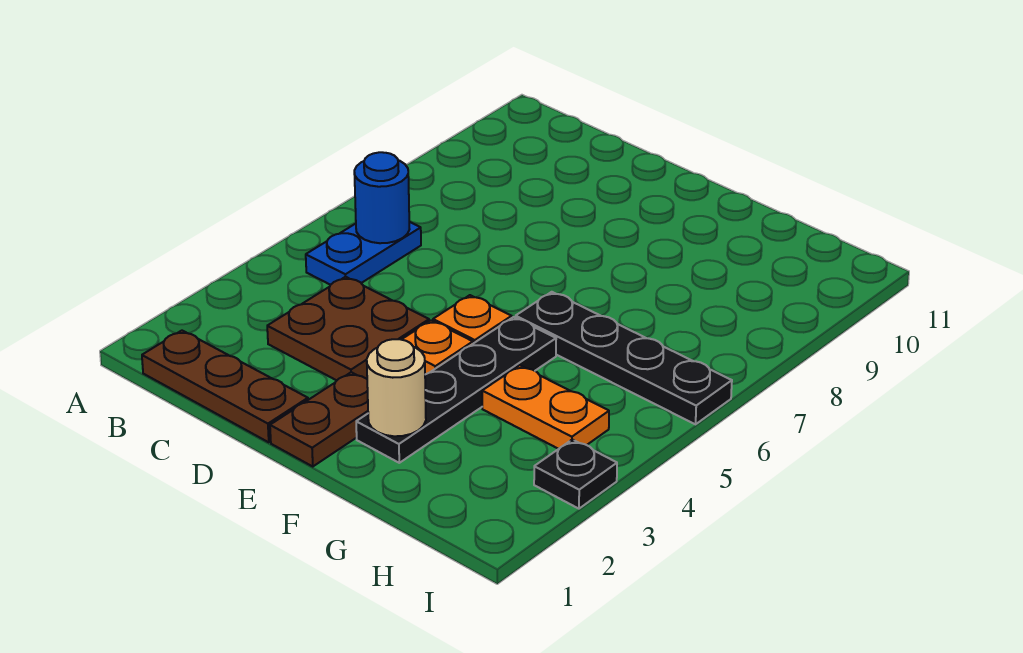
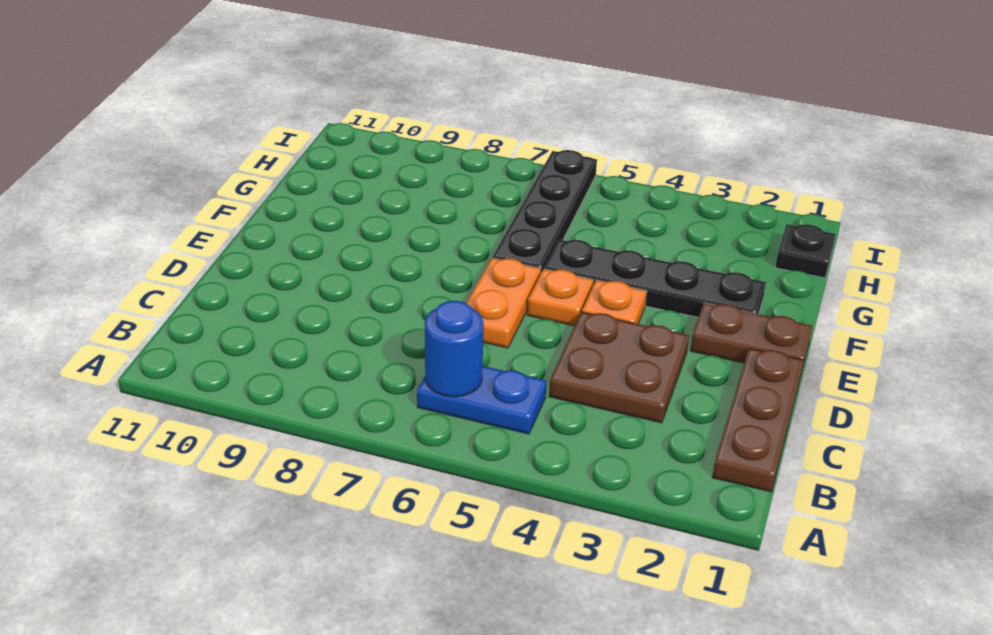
tan round brick F2 level 2 -> none
orange plate G4:H4 level 1 -> orange plate D6:E6 level 1
black plate I3 level 1 -> black plate H1 level 1

